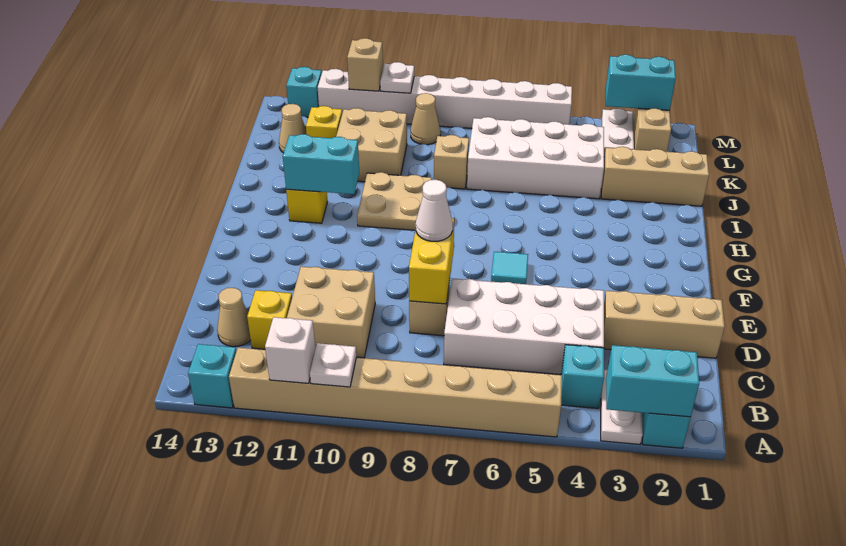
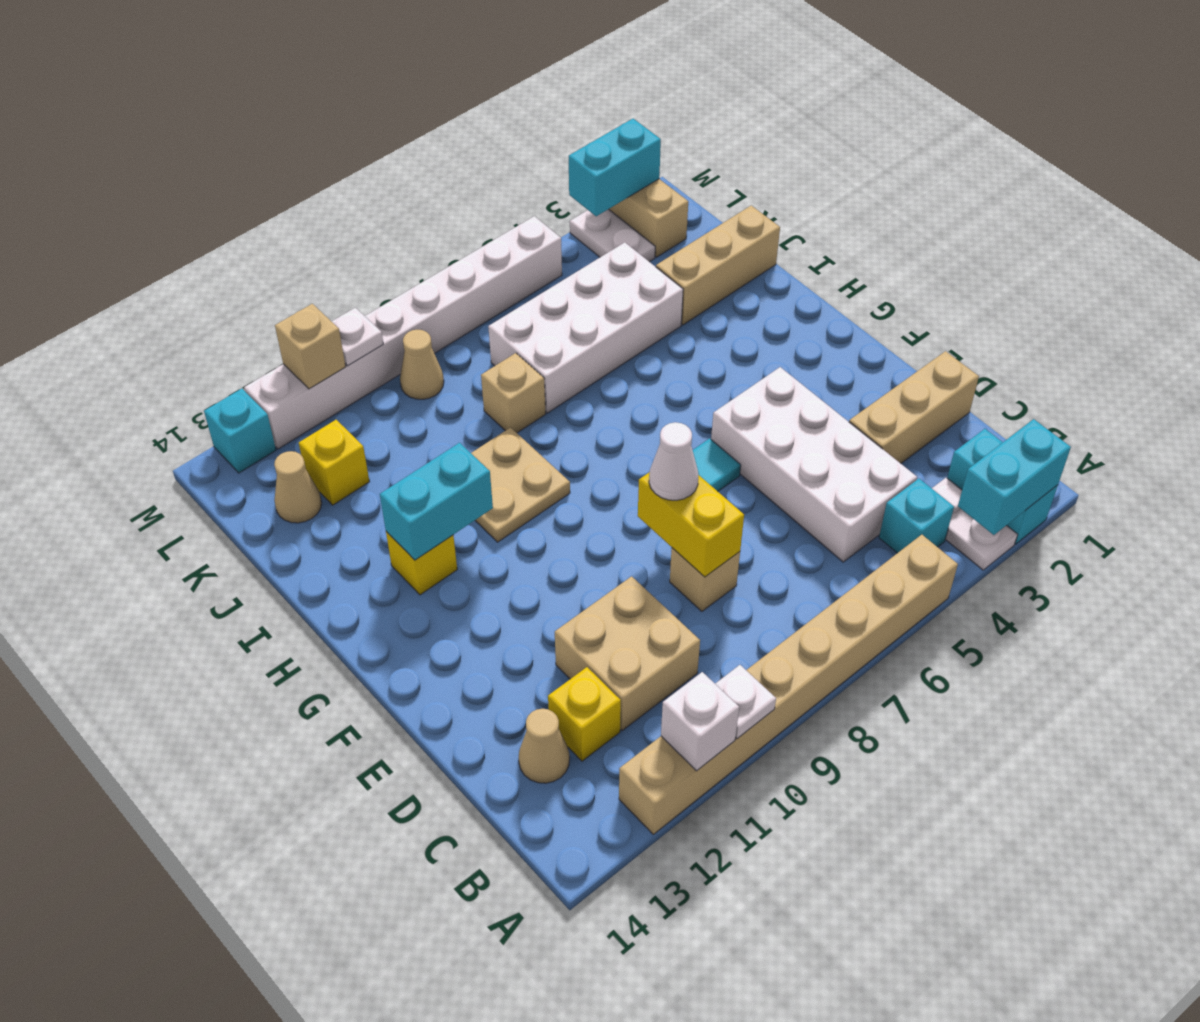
cyan brick A13 level 1 -> none
white brick C4:D7 level 1 -> white brick C4:F5 level 1
tan brick J10:K11 level 1 -> none

